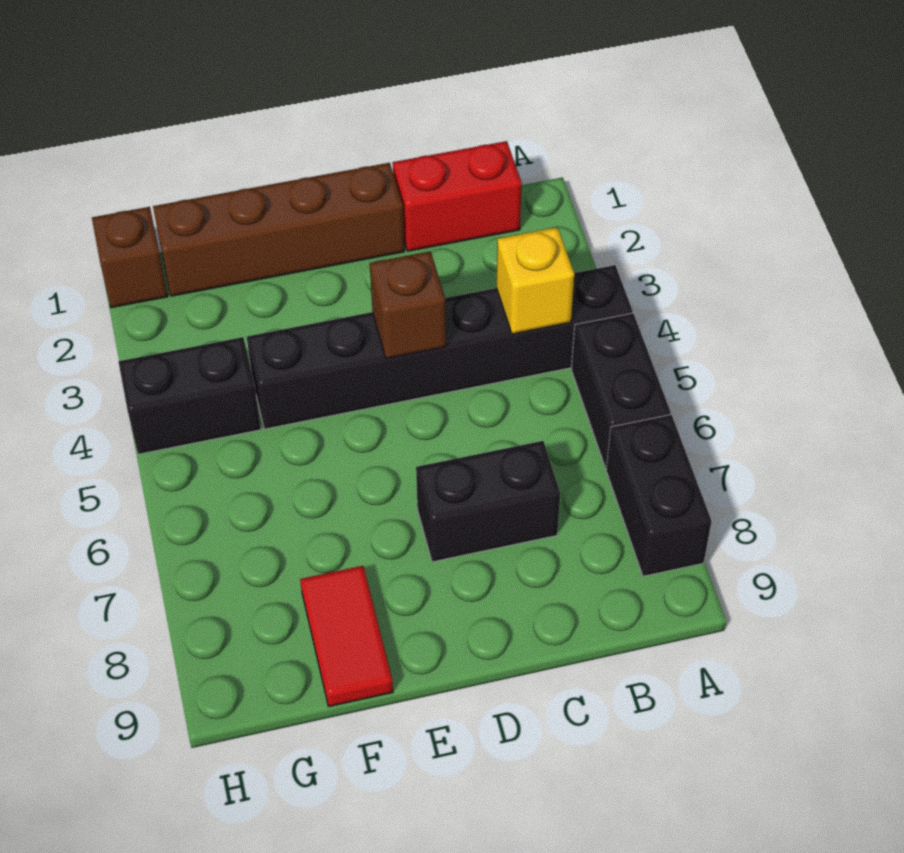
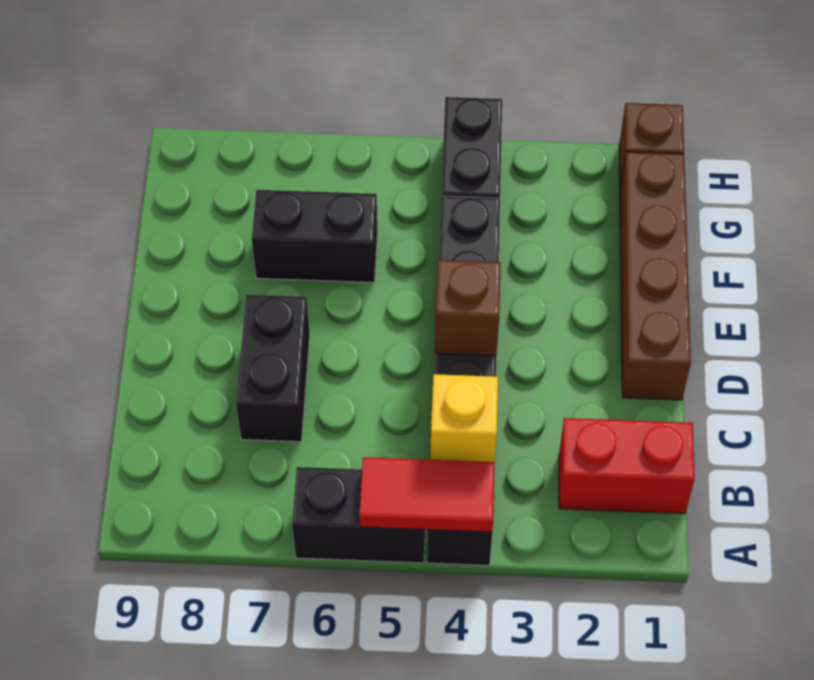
black brick A7:A8 level 1 -> black brick F6:F7 level 1
red brick B1:C1 level 1 -> red brick B1:B2 level 1
red tile F8:F9 level 1 -> red tile A4:A5 level 2

